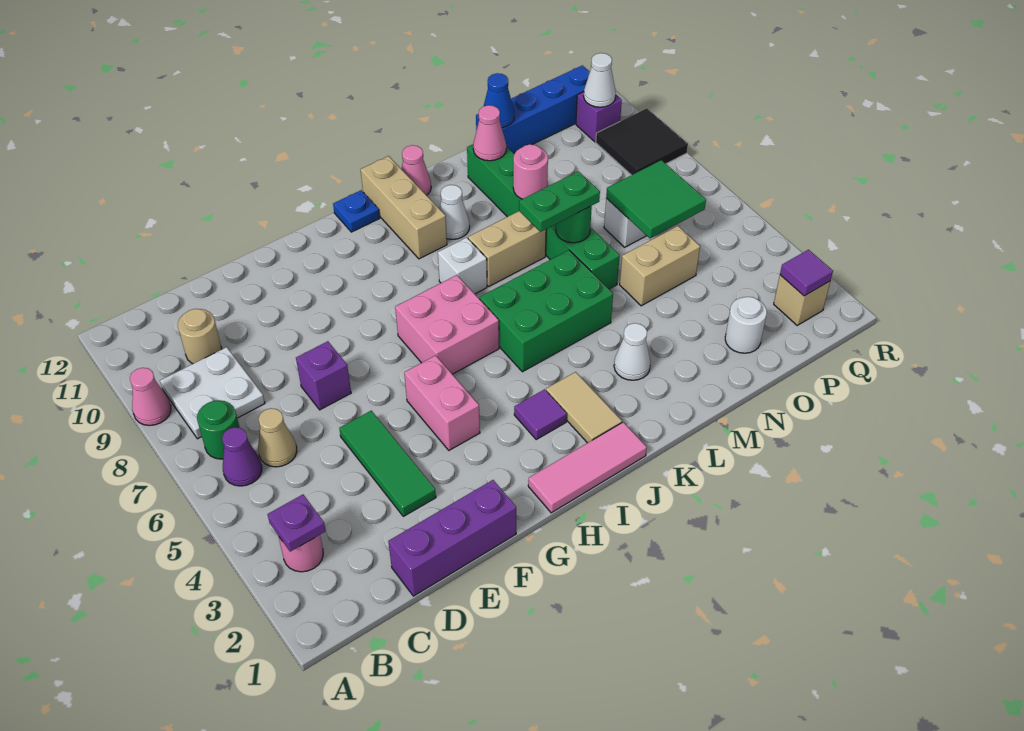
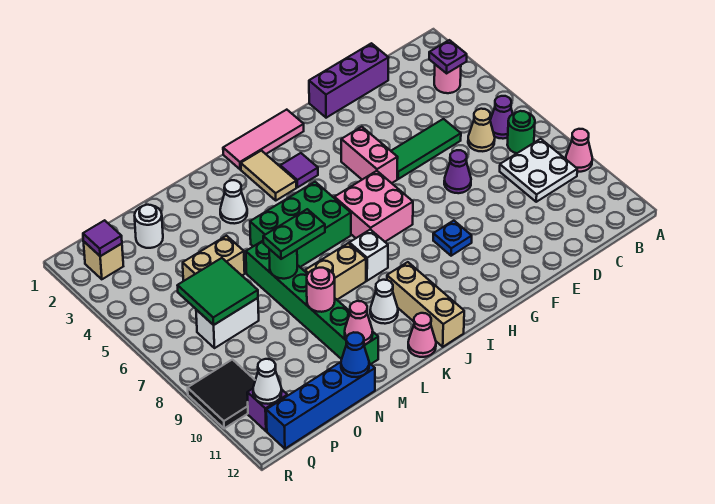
tan round brick C10 level 1 -> none
green tile E3:E5 level 1 -> green tile D5:F5 level 1
purple brick E7 level 1 -> purple cone E7 level 1
blue plate I12 level 1 -> blue plate G9 level 1

